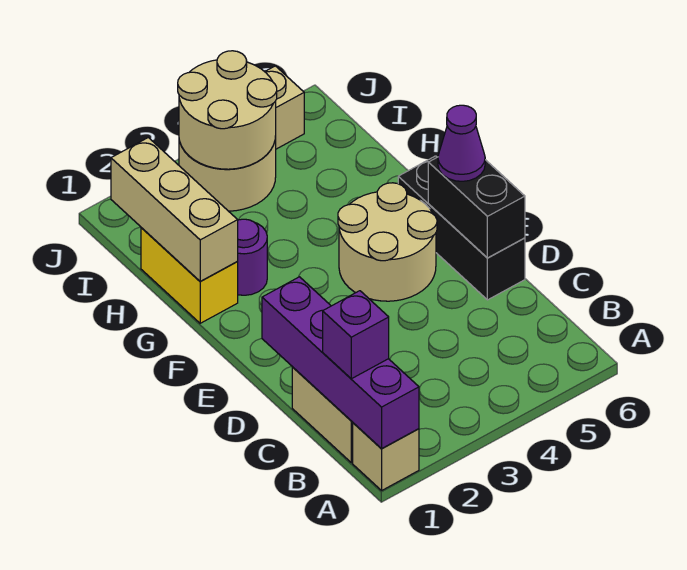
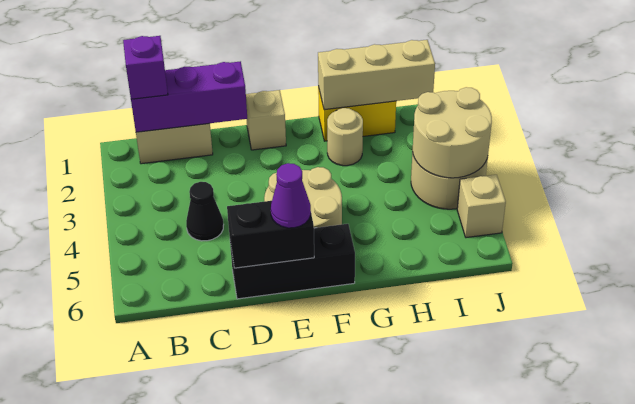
tan brick A1 level 1 -> tan brick E1 level 1
purple brick A1:D1 level 2 -> purple brick B1:D1 level 2
none -> black cone C4 level 1
purple round brick G2 level 1 -> tan round brick G2 level 1

